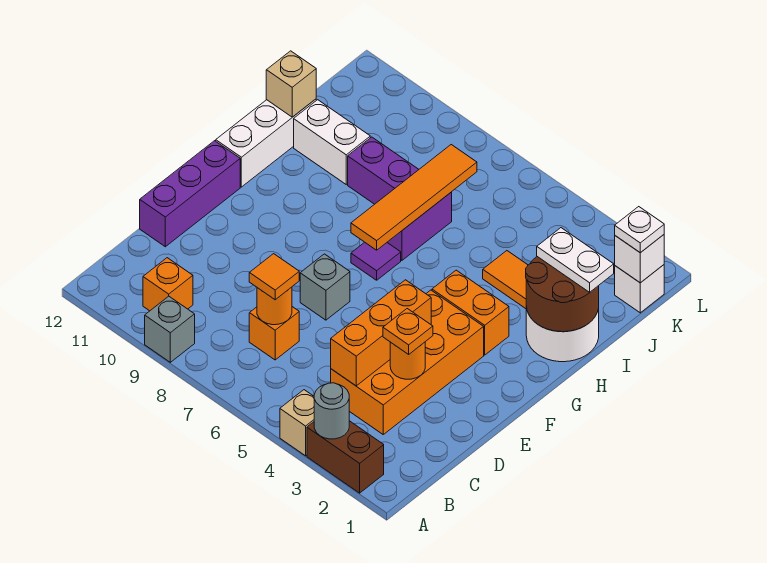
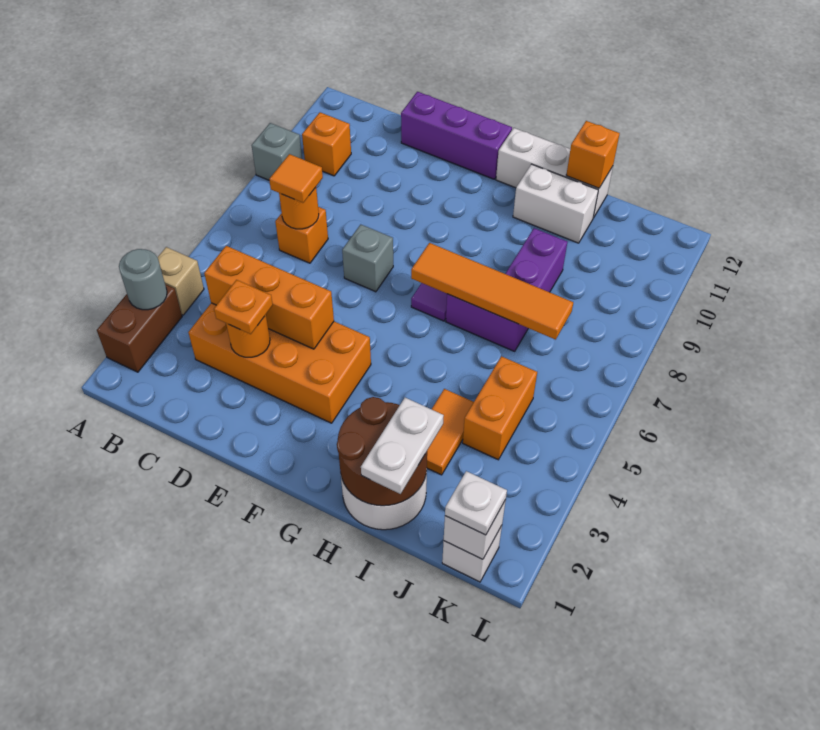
orange brick G3:G4 level 1 -> orange brick J4:J5 level 1
white brick I10:I11 level 1 -> white brick H11:I11 level 1
tan brick I12 level 2 -> orange brick I12 level 2

